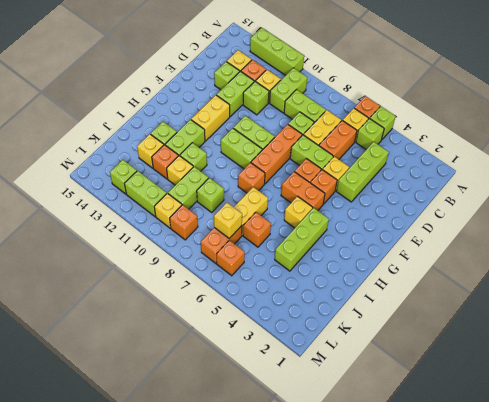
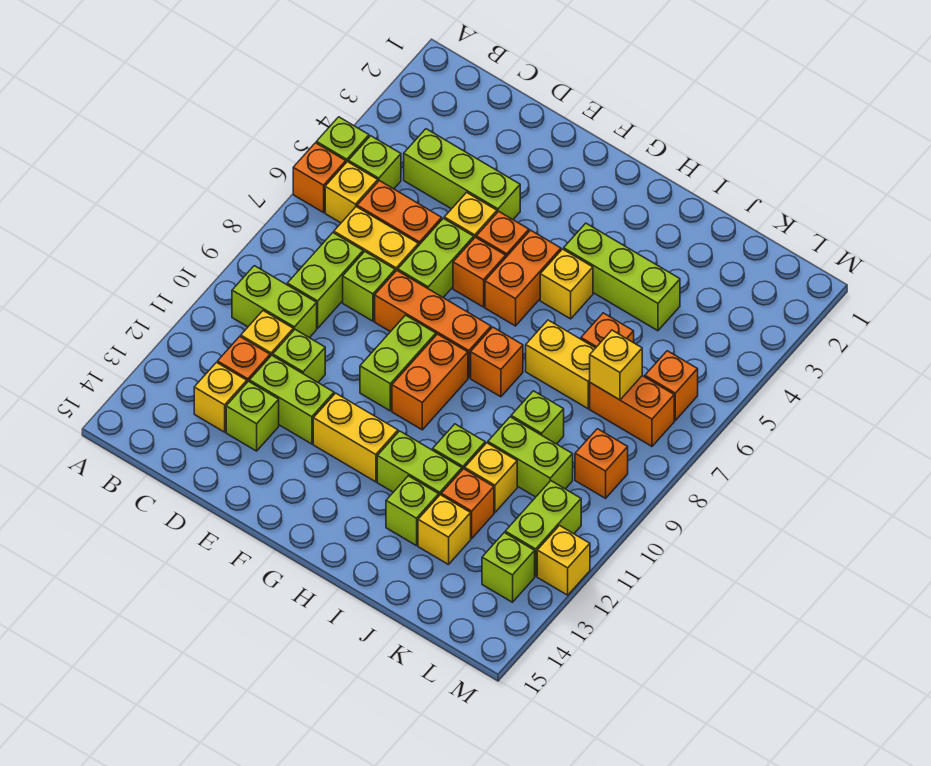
lime brick A11:A13 level 1 -> none
lime brick G9:G10 level 1 -> orange brick G9:G10 level 1
yellow brick L10 level 1 -> yellow brick M12 level 1

